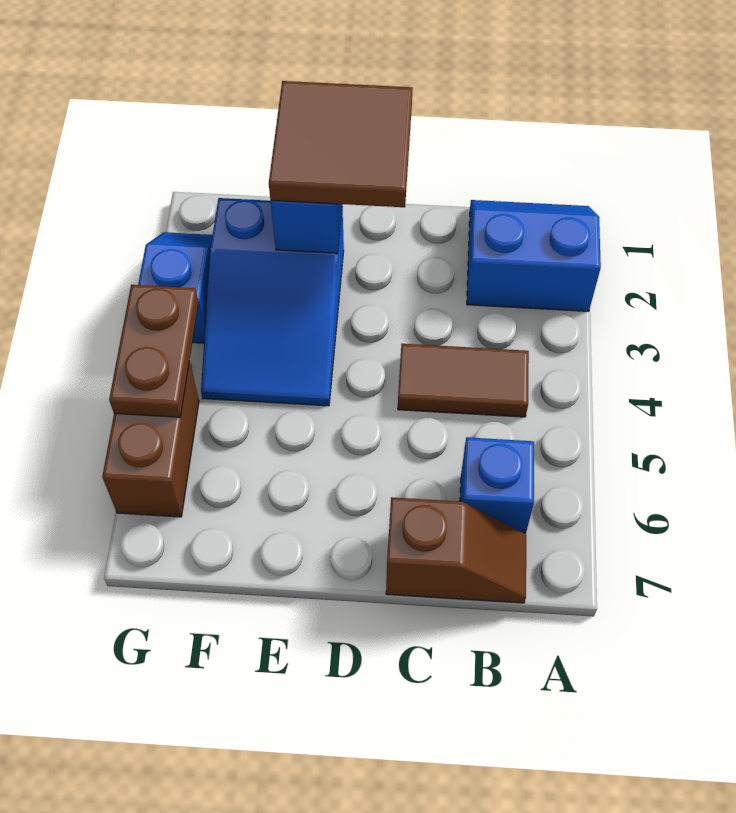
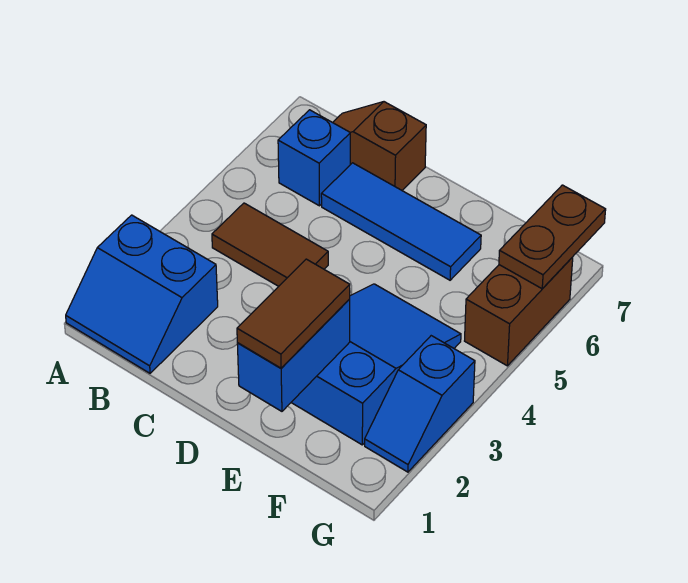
none -> blue tile C6:E6 level 1
brown tile D1:E2 level 3 -> brown tile E1:E2 level 3
brown plate G4:G5 level 2 -> brown plate G6:G7 level 2

